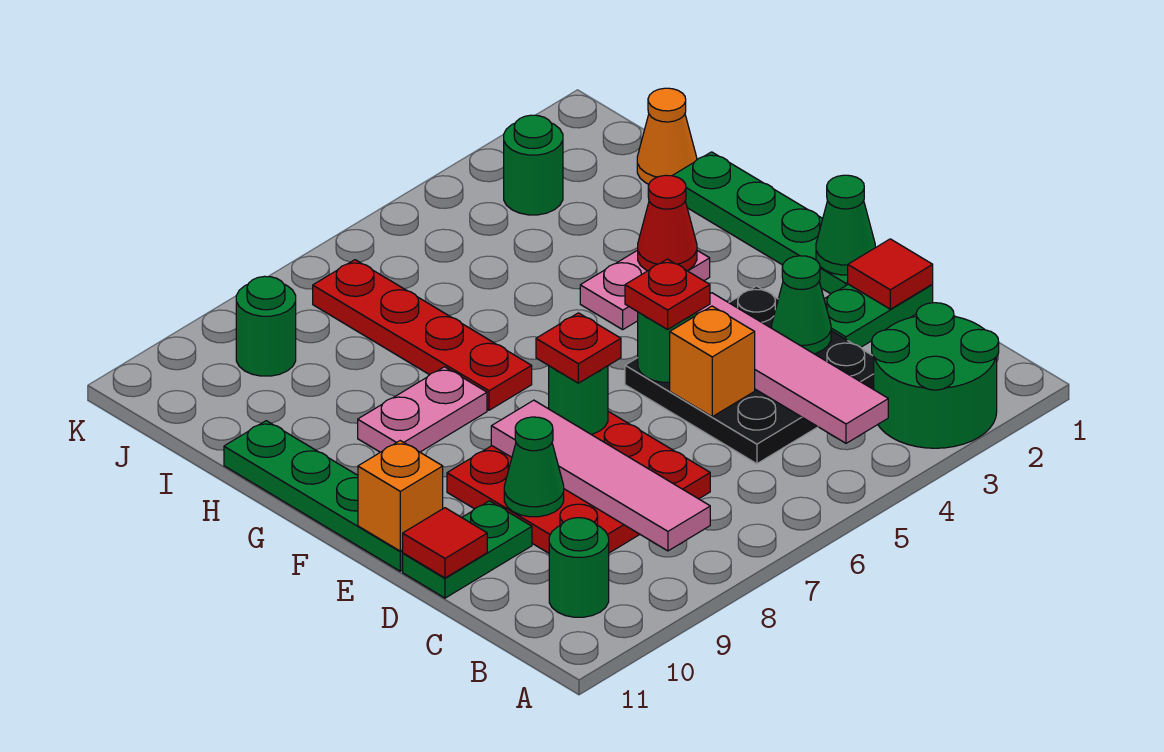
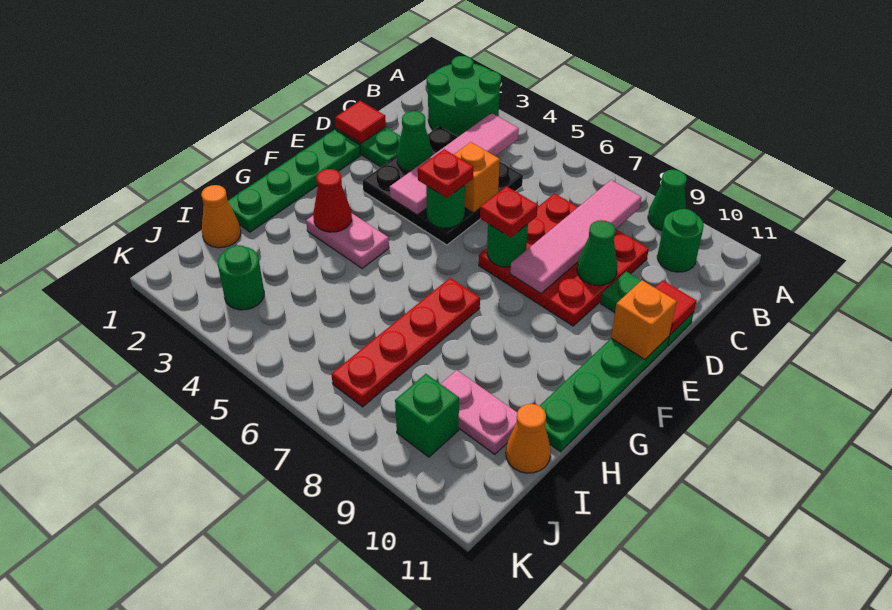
green cone E1 level 2 -> green cone A9 level 1
pink plate G8:G9 level 1 -> pink plate I9:I10 level 1
none -> orange cone I11 level 1
green round brick J9 level 1 -> green brick J9 level 1

